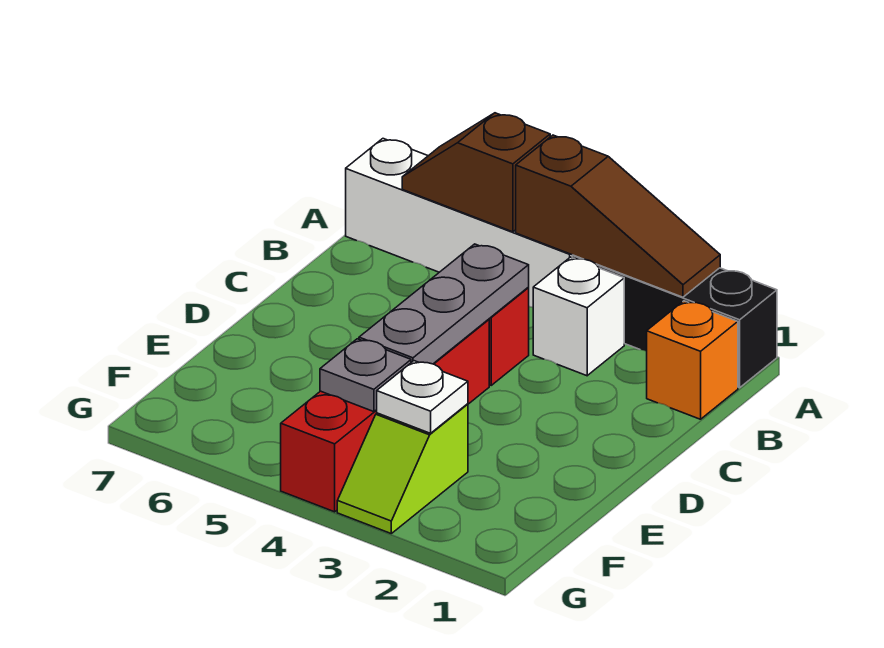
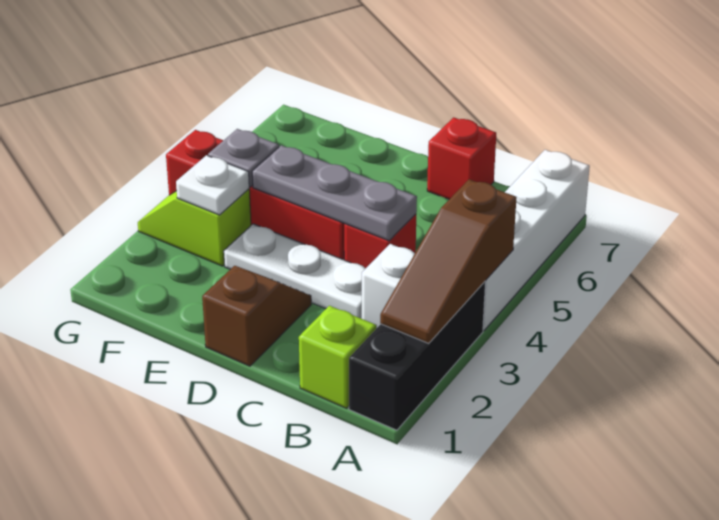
brown slope A5:A6 level 2 top 5 -> brown slope D1:D2 level 1 top 1
orange brick B1 level 1 -> lime brick B1 level 1
none -> white plate C3:E3 level 1
none -> red brick C7 level 1

